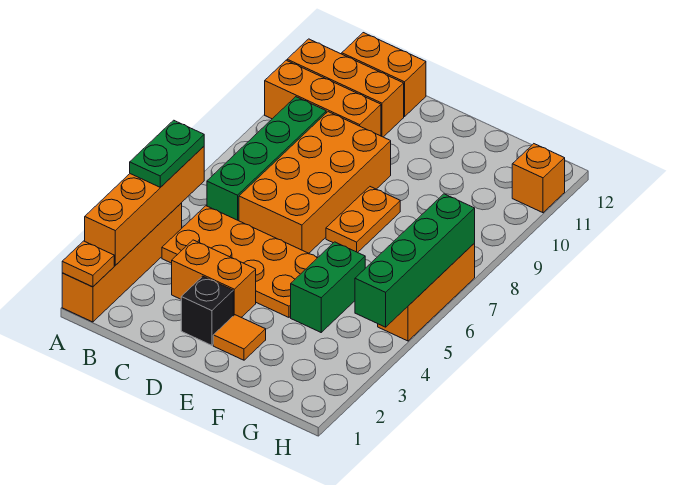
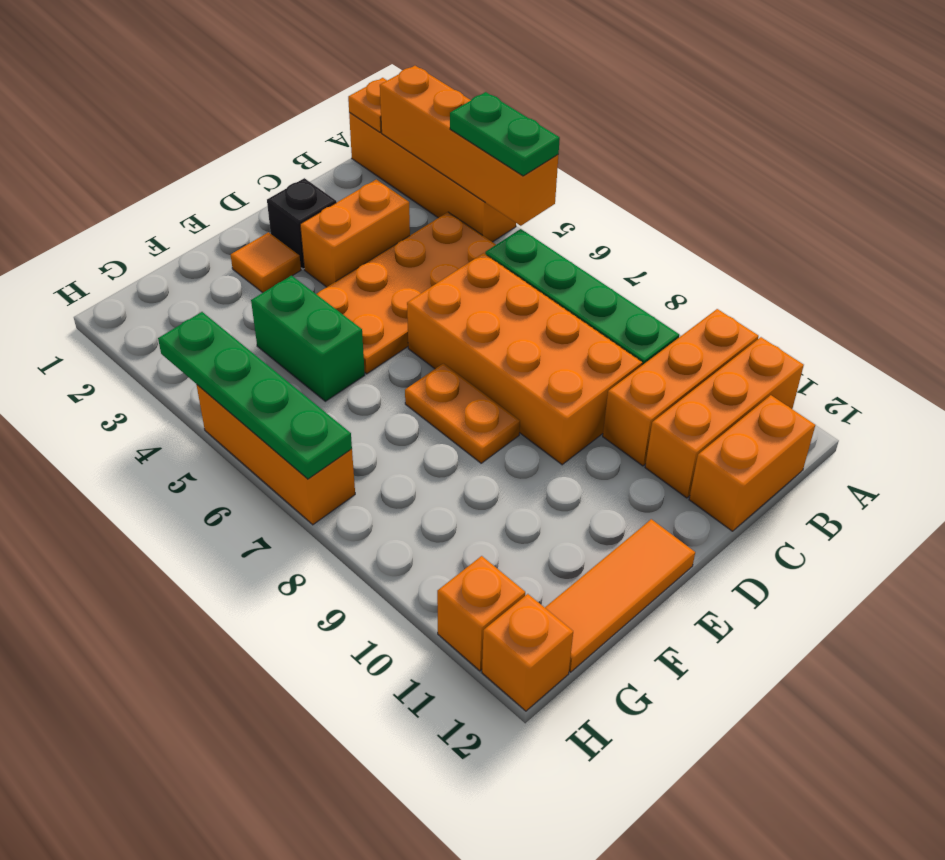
none -> orange tile E12:G12 level 1
green brick H4:H7 level 2 -> green plate H4:H7 level 2
none -> orange brick H12 level 1

